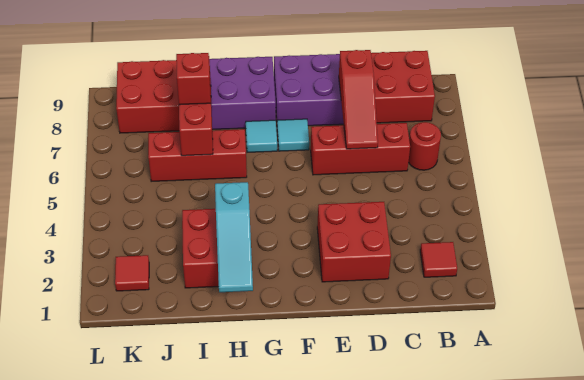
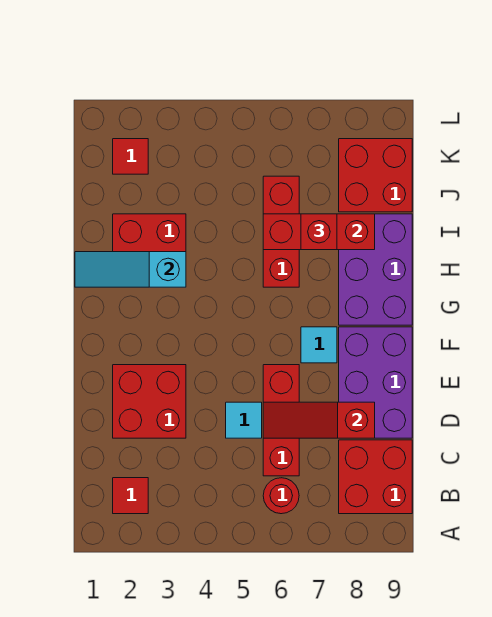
cyan tile G7 level 1 -> cyan tile D5 level 1

